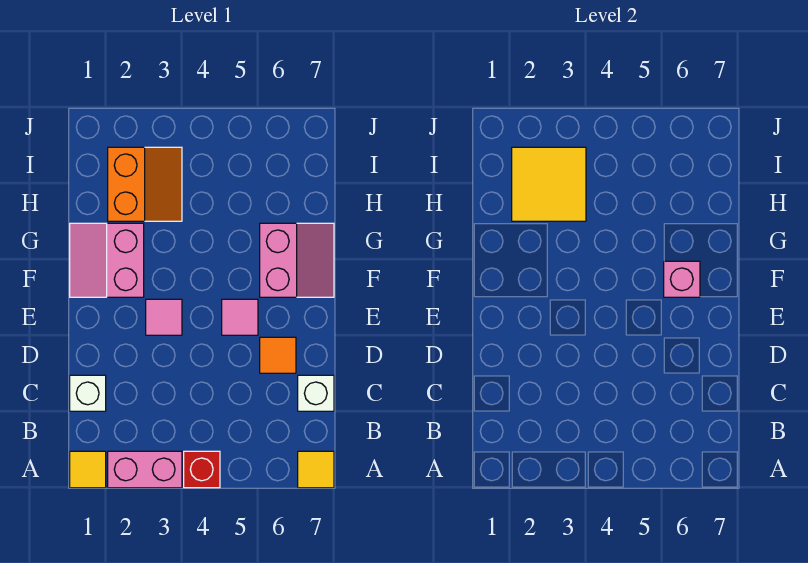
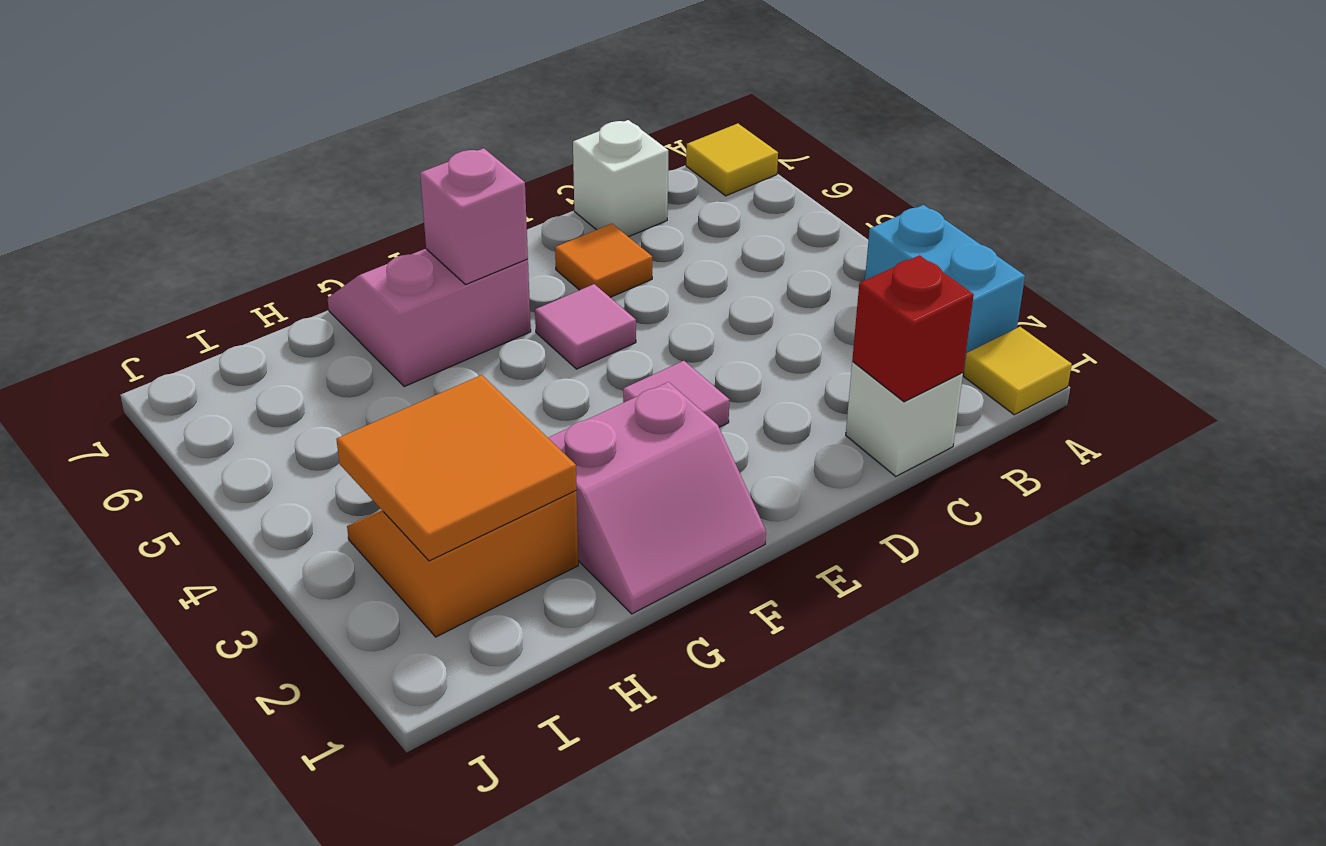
pink brick A2:A3 level 1 -> cyan brick A2:A3 level 1
red brick A4 level 1 -> red brick C1 level 2
yellow tile H2:I3 level 2 -> orange tile H2:I3 level 2

